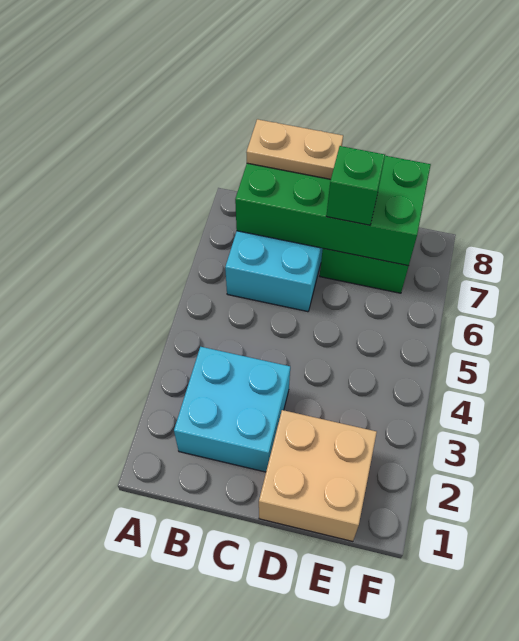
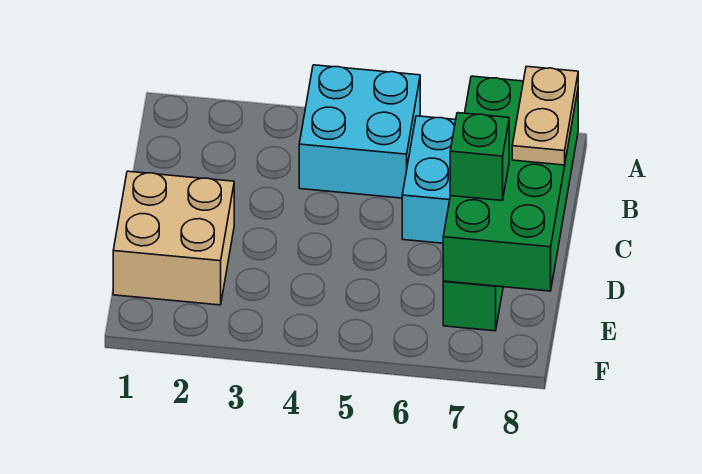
cyan brick B2:C3 level 1 -> cyan brick A4:B5 level 1

